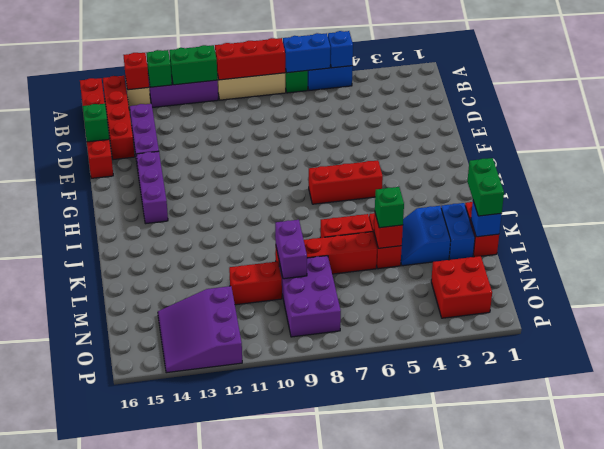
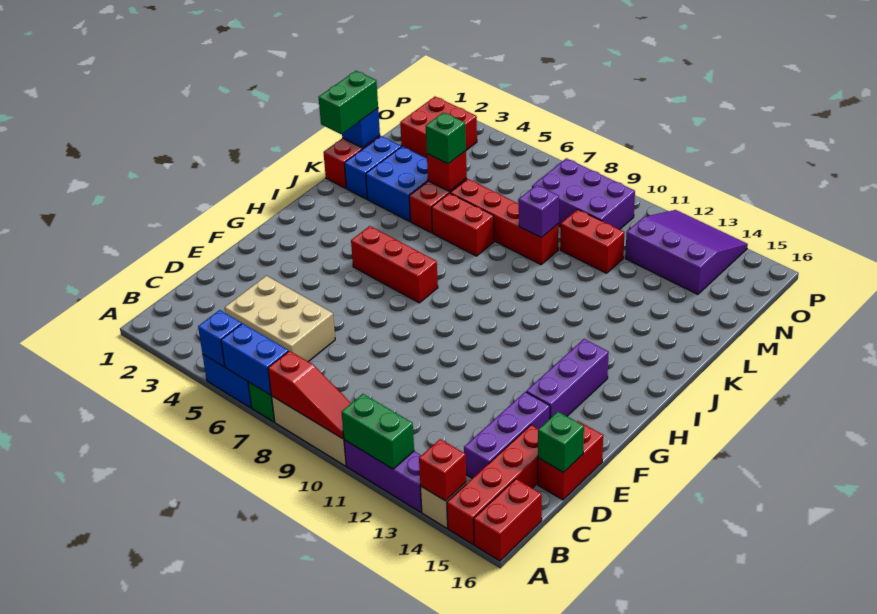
red brick A8:A10 level 2 -> red slope A8:A10 level 2 top 8
green brick A13 level 2 -> none
none -> tan brick C4:D6 level 1
blue slope K3:L4 level 1 top 3 -> blue brick K3:L4 level 1
purple brick L9:M9 level 2 -> purple brick L9 level 2
purple brick M8:O9 level 1 -> purple brick N8:O10 level 1
purple slope N12:P14 level 1 top 12 -> purple slope N12:P14 level 1 top N

